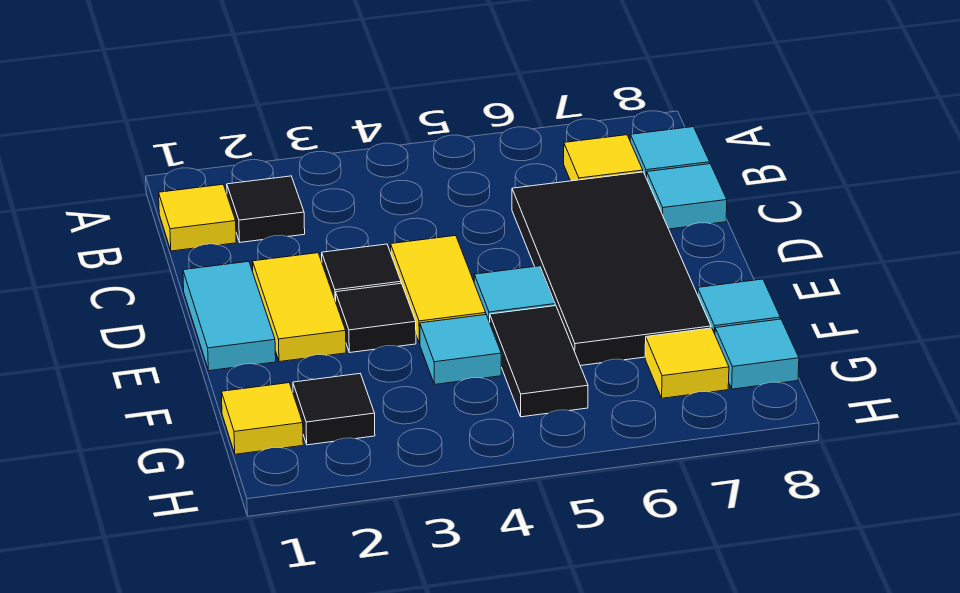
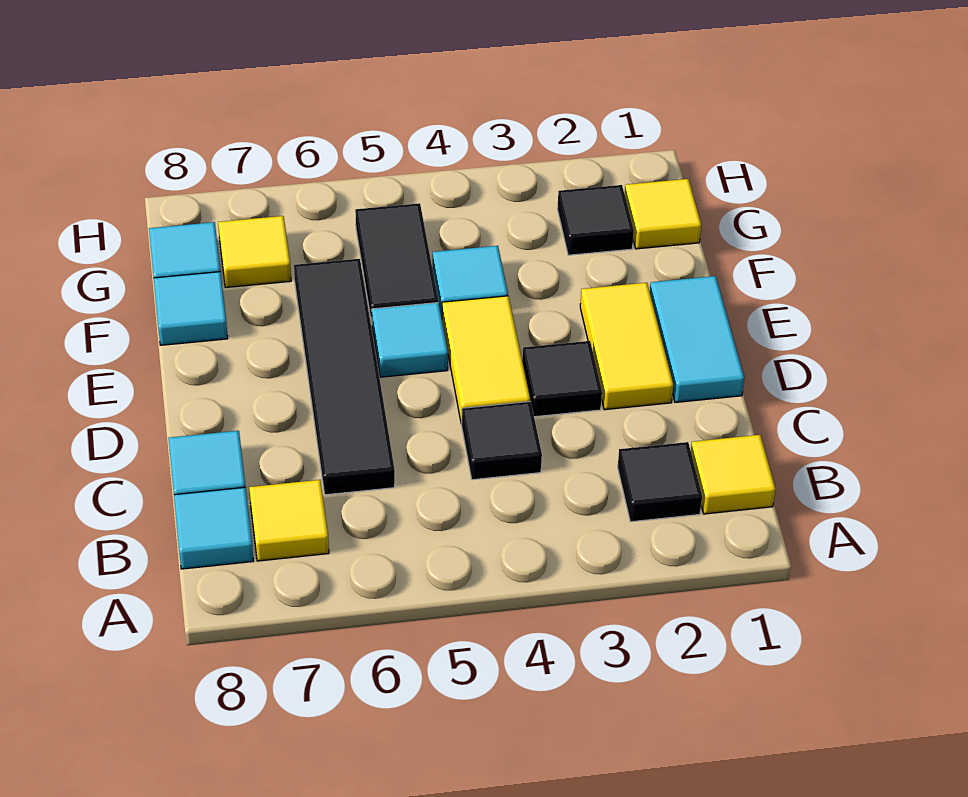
black tile C6:F7 level 1 -> black tile C6:F6 level 1
black tile E3 level 1 -> black tile C4 level 1

